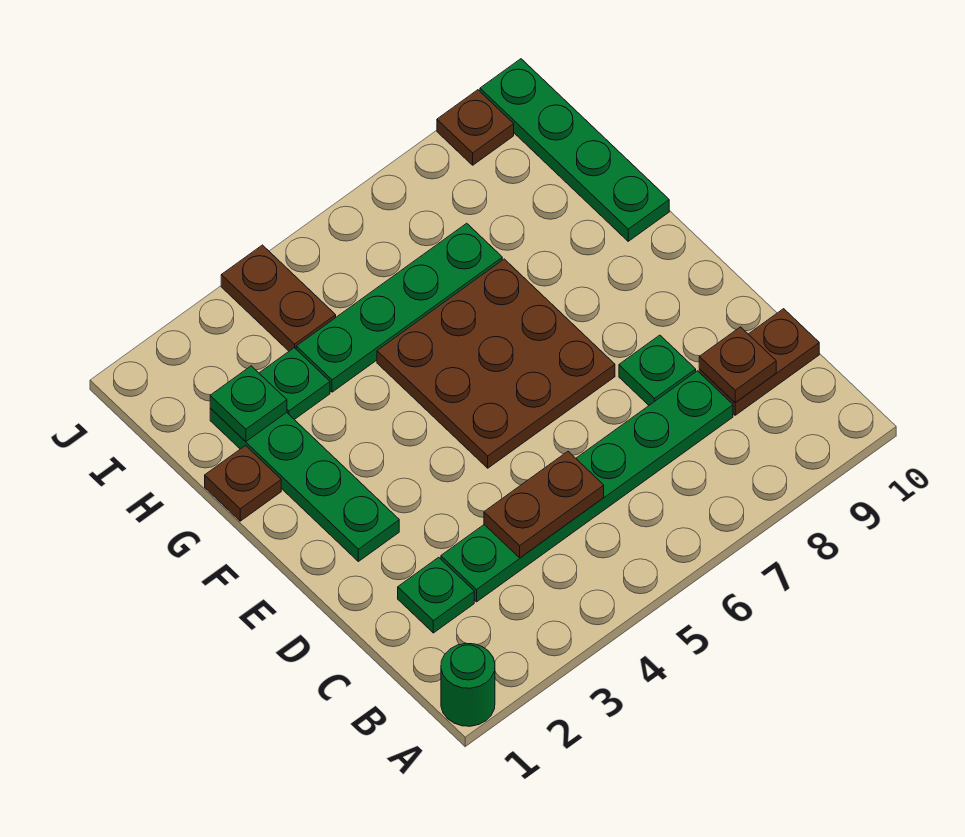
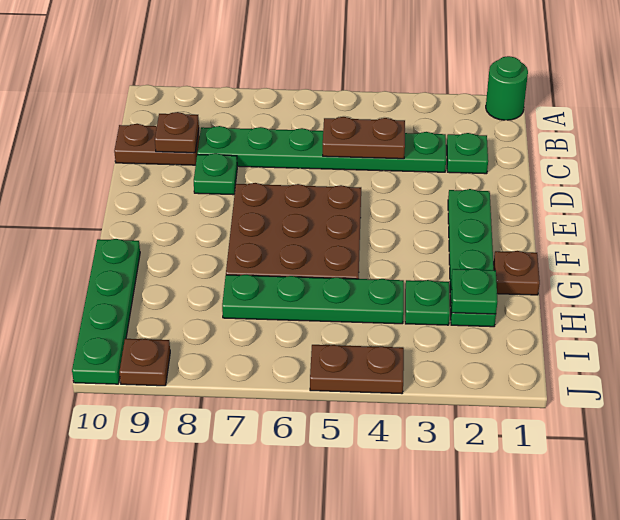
brown plate I4:J4 level 1 -> brown plate J4:J5 level 1

